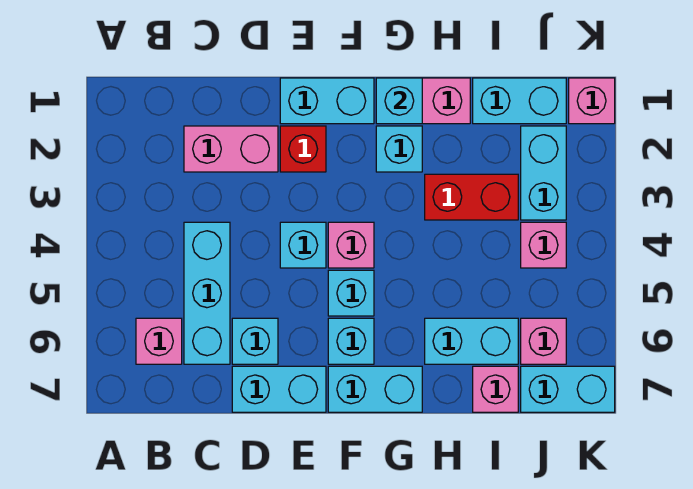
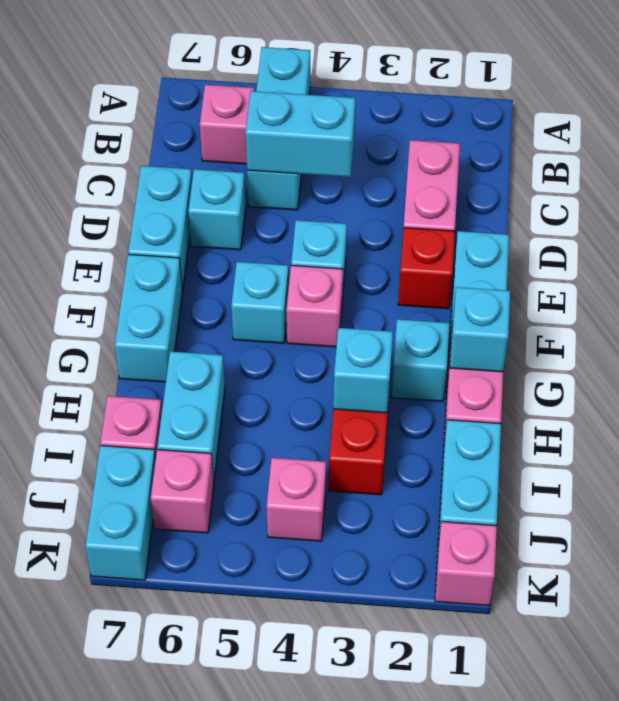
cyan brick C4:C6 level 1 -> cyan brick A5:C5 level 1
cyan brick F6 level 1 -> cyan brick H3 level 2
cyan brick J2:J3 level 1 -> cyan brick C4:C5 level 2

